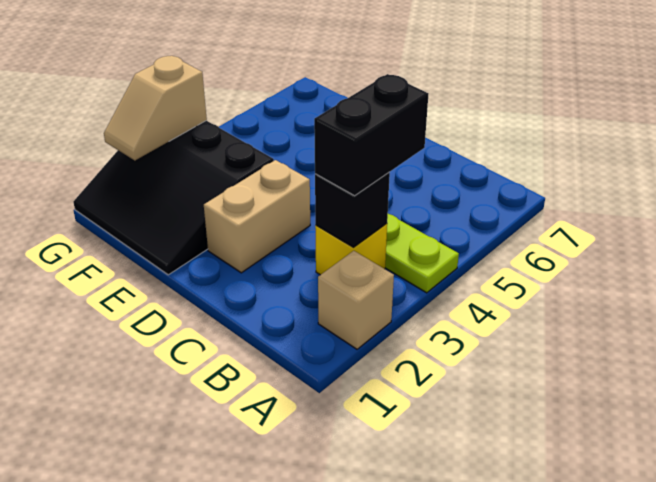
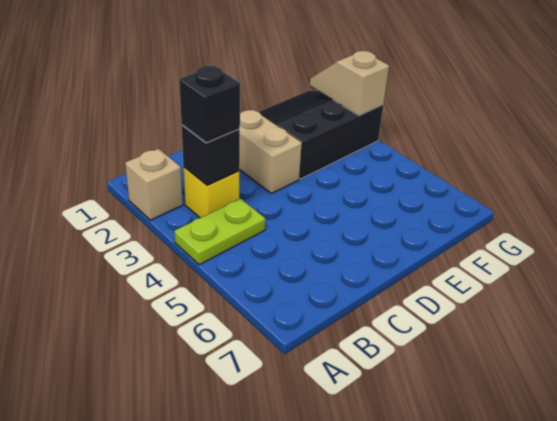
black brick B3:B4 level 3 -> black brick B3 level 3

